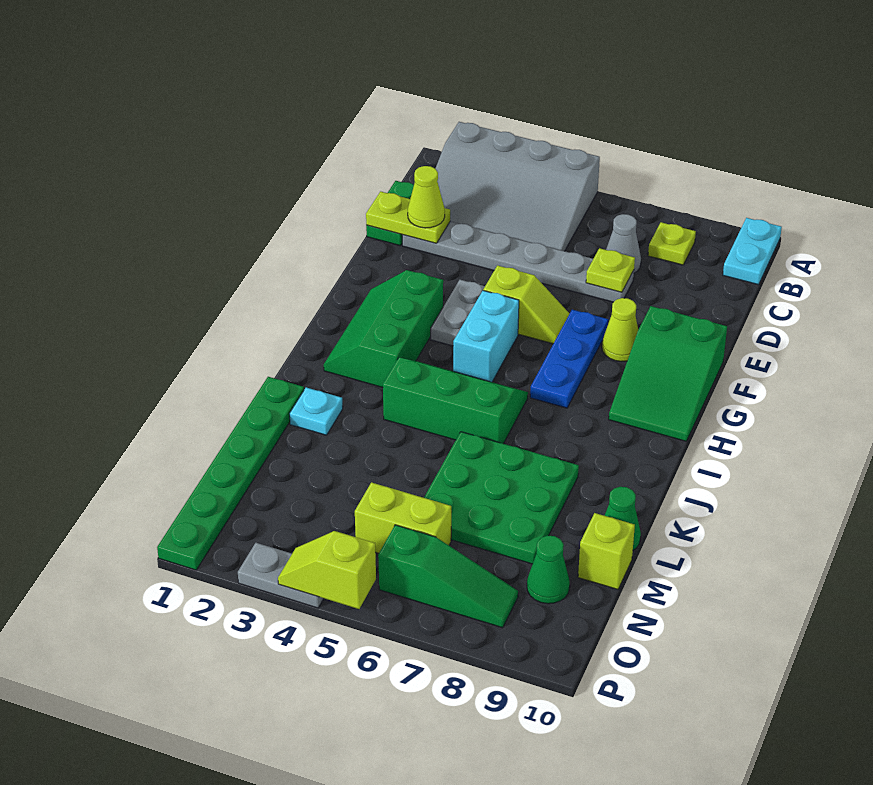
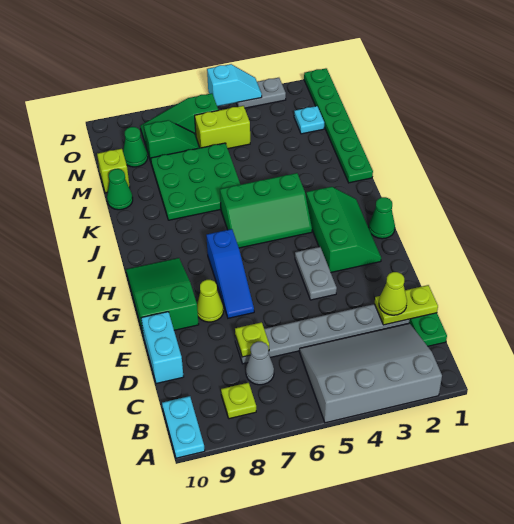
lime slope F5:F6 level 1 top 5 -> none
blue plate F7:H7 level 1 -> blue slope F7:H7 level 1 top H
cyan brick G5:H5 level 1 -> cyan brick D10:E10 level 1
none -> green cone H1 level 1
cyan plate K2 level 1 -> cyan plate N2 level 1
none -> green slope N7:N8 level 1 top 8
lime slope P4:P5 level 2 top 5 -> cyan slope P4:P5 level 2 top 5

